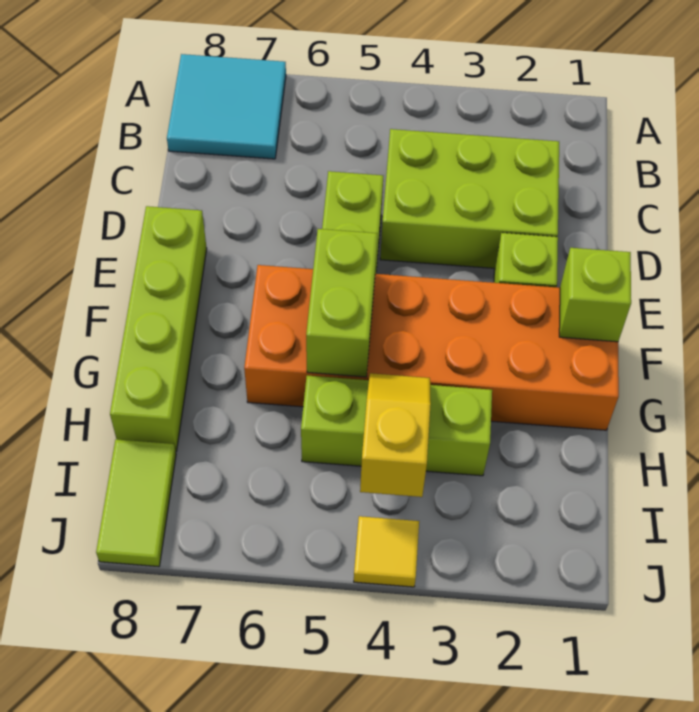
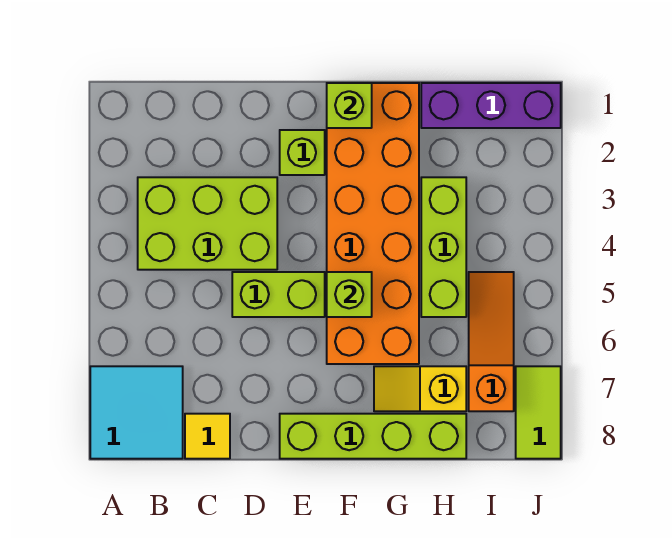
lime brick C2:D4 level 1 -> lime brick B3:D4 level 1
lime brick F5:G5 level 2 -> lime brick F5 level 2
none -> purple brick H1:J1 level 1
yellow slope H4:I4 level 2 top I -> yellow slope G7:H7 level 1 top H
none -> orange slope I5:I7 level 1 top 7
lime tile I8:J8 level 1 -> lime tile J7:J8 level 1
yellow tile J4 level 1 -> yellow tile C8 level 1

